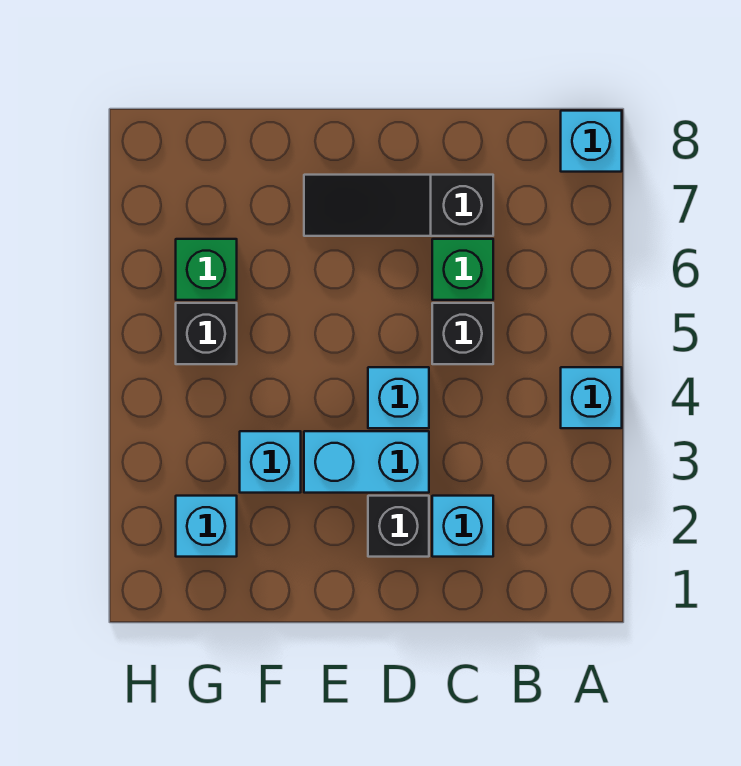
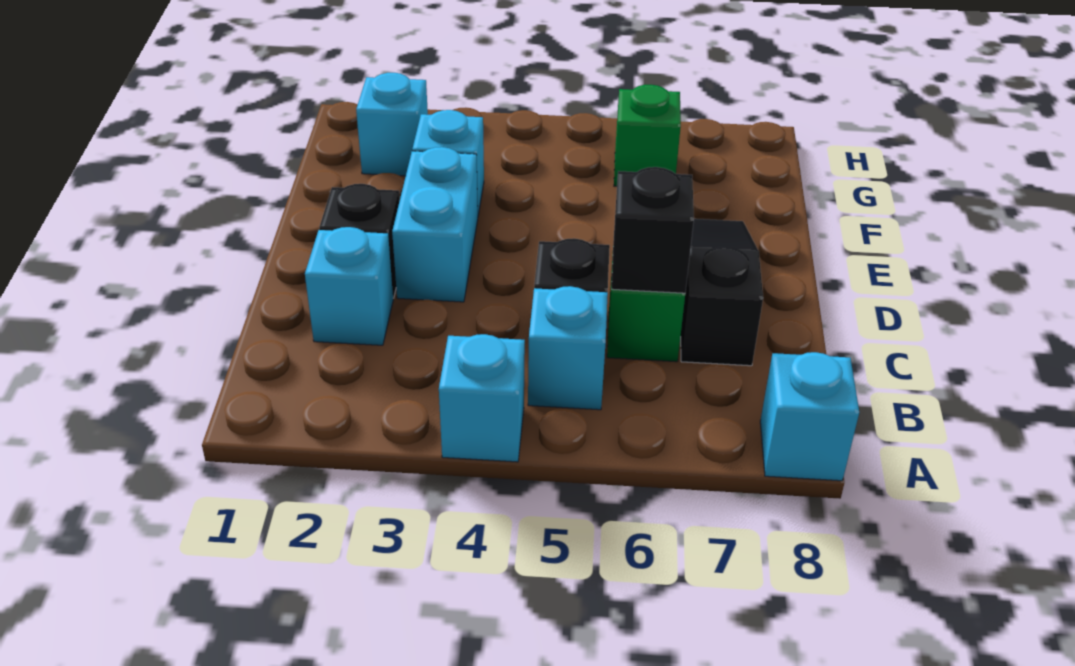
cyan brick D4 level 1 -> cyan brick B5 level 1
black brick G5 level 1 -> black brick C6 level 2

